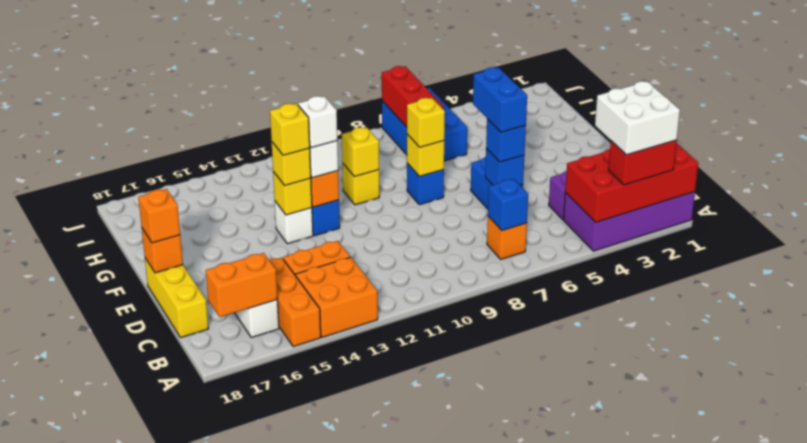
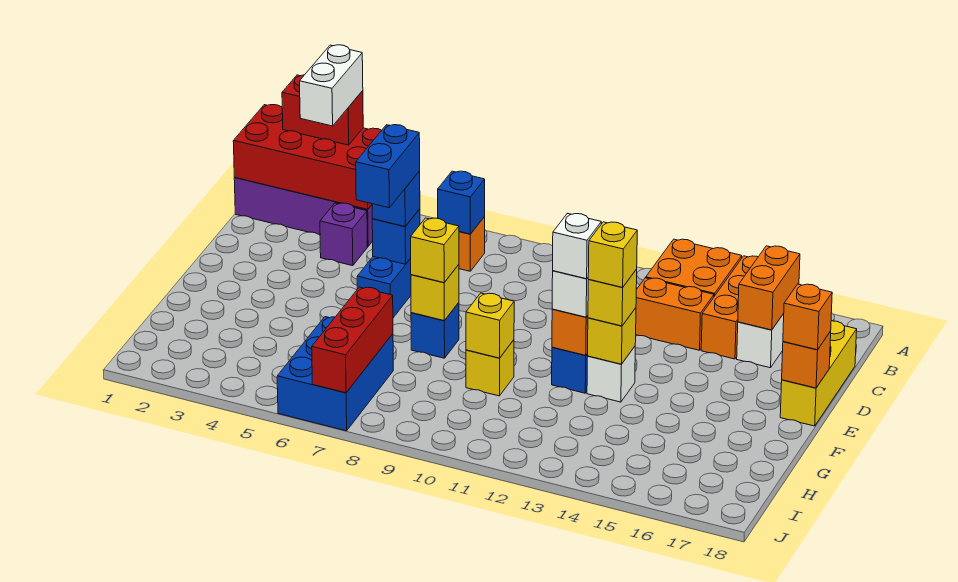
white brick A2:B3 level 4 -> white brick A3:B3 level 4
orange brick B16:B17 level 2 -> orange brick B16:C16 level 2

